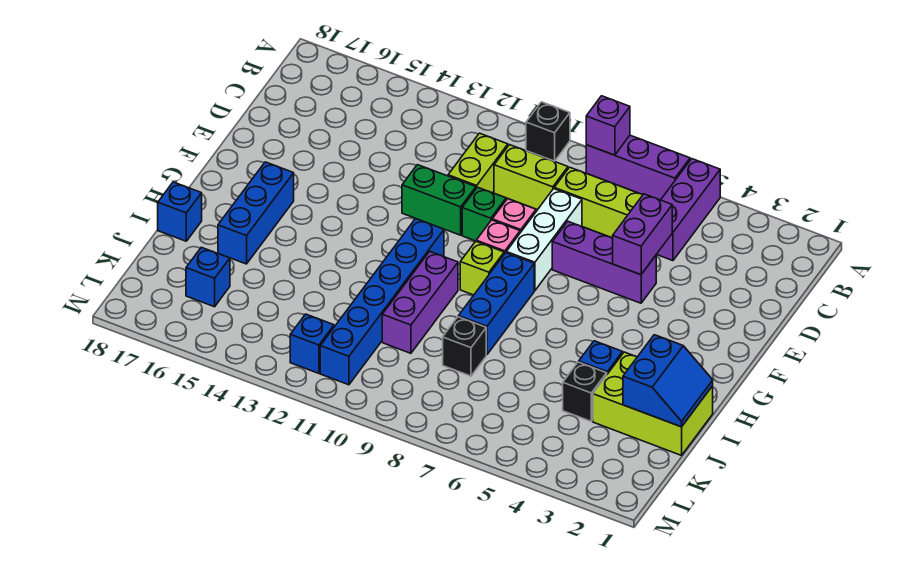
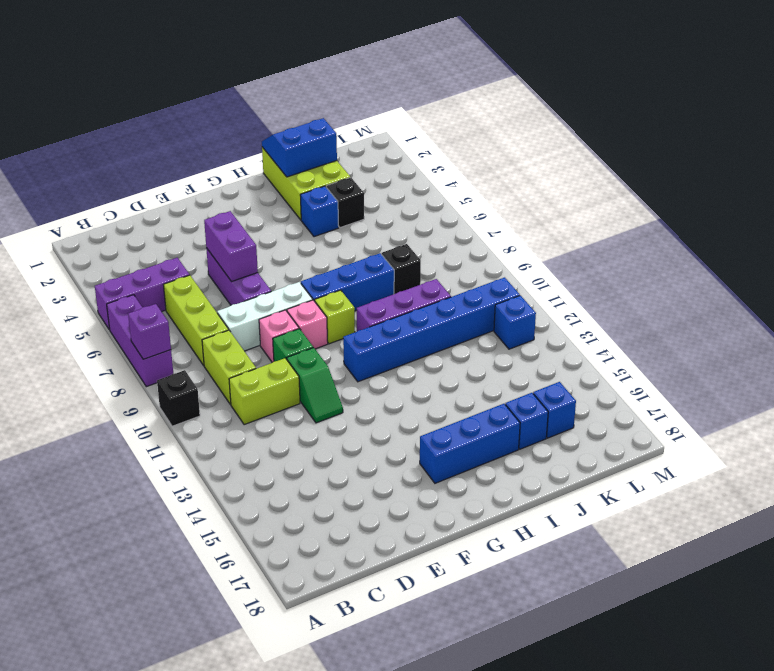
purple brick D5:E5 level 2 -> purple brick E5:E6 level 2
green brick E11:E12 level 1 -> green slope E11:E12 level 1 top 11
blue brick I18 level 1 -> blue brick J16 level 1

